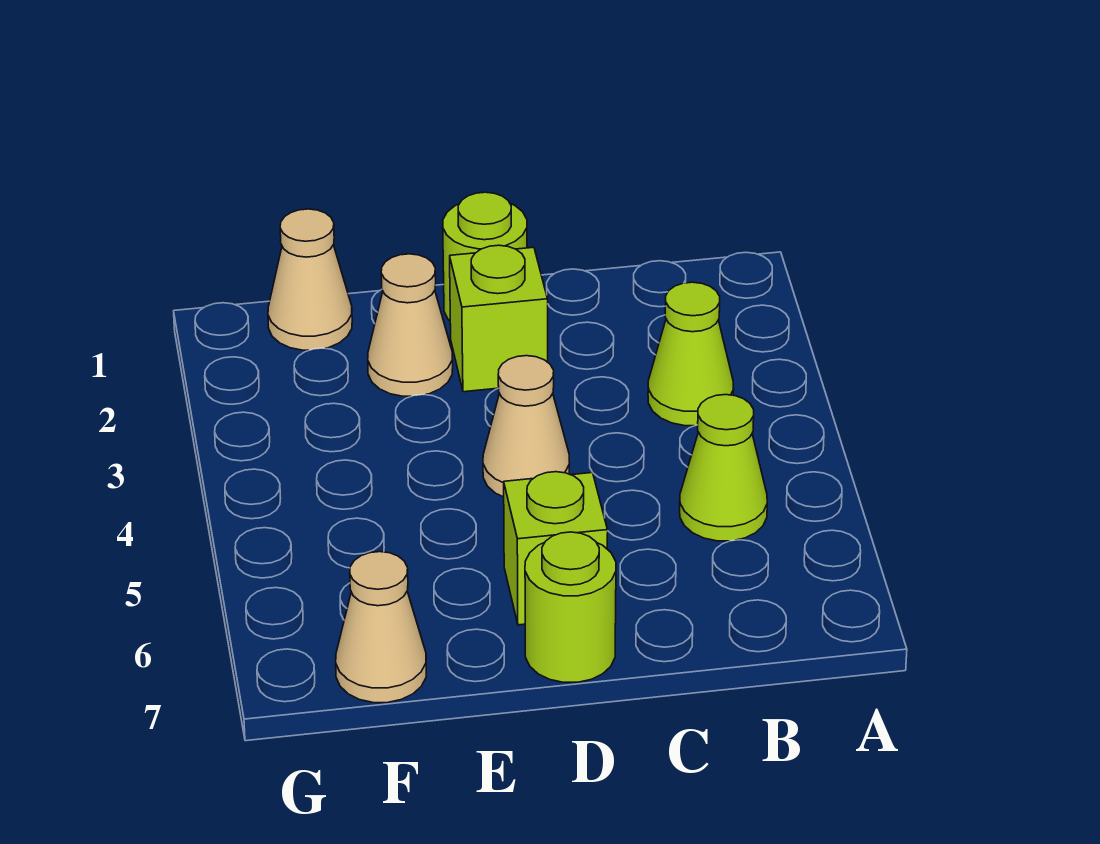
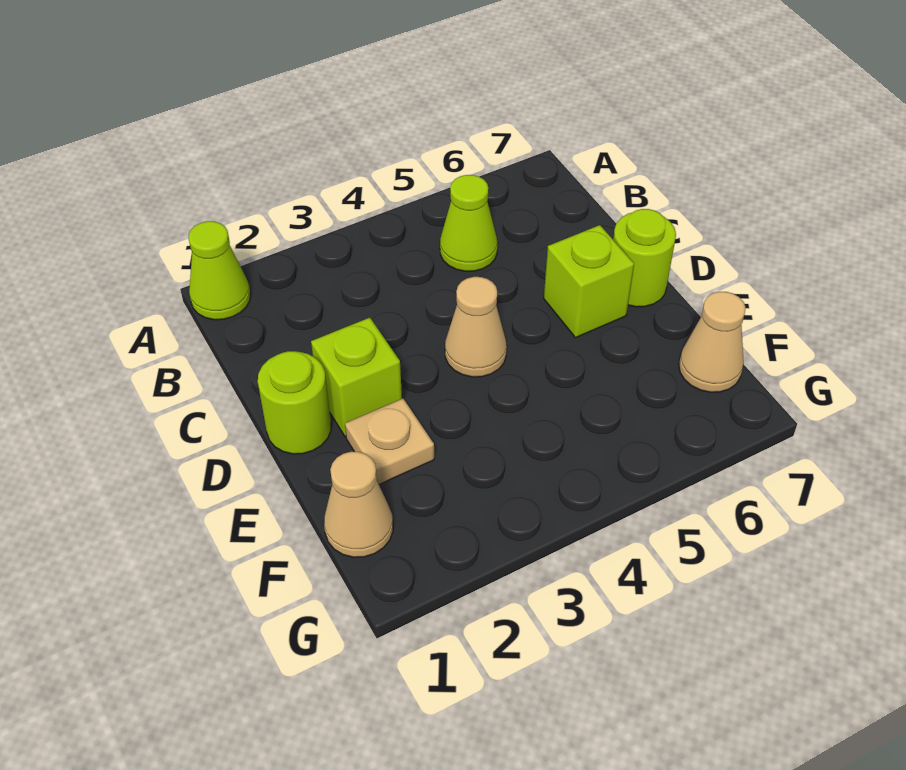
lime cone B3 level 1 -> lime cone A1 level 1
tan cone E2 level 1 -> tan plate E2 level 1

